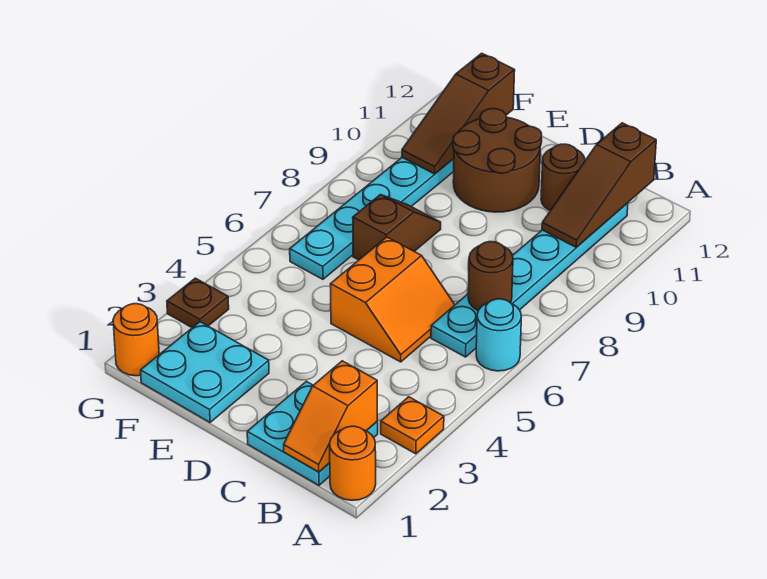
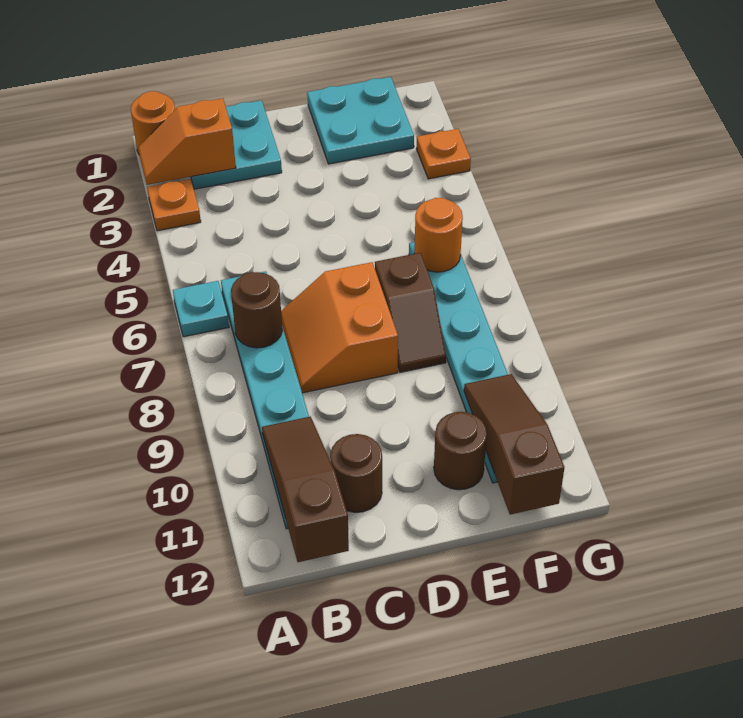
cyan round brick A6 level 1 -> cyan plate A6 level 1
orange slope B1:B2 level 2 top 2 -> orange slope A2:B2 level 2 top B
orange slope C5:D6 level 1 top D -> orange slope C7:D8 level 1 top D
brown round brick D10:E11 level 1 -> brown round brick E11 level 1
orange round brick G1 level 1 -> orange round brick F6 level 2
brown plate G3 level 1 -> orange plate G3 level 1

